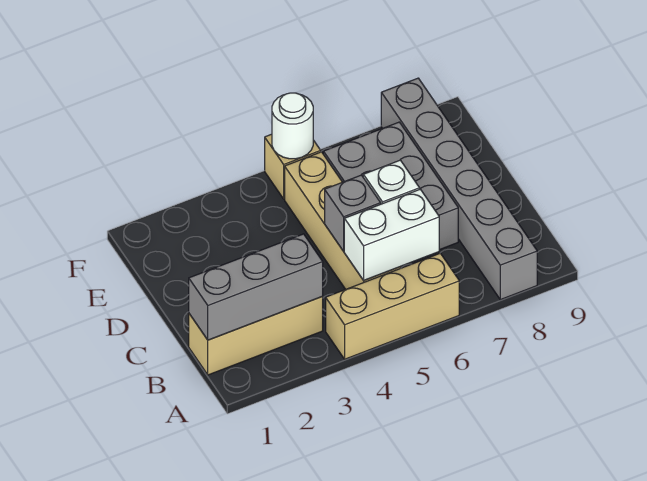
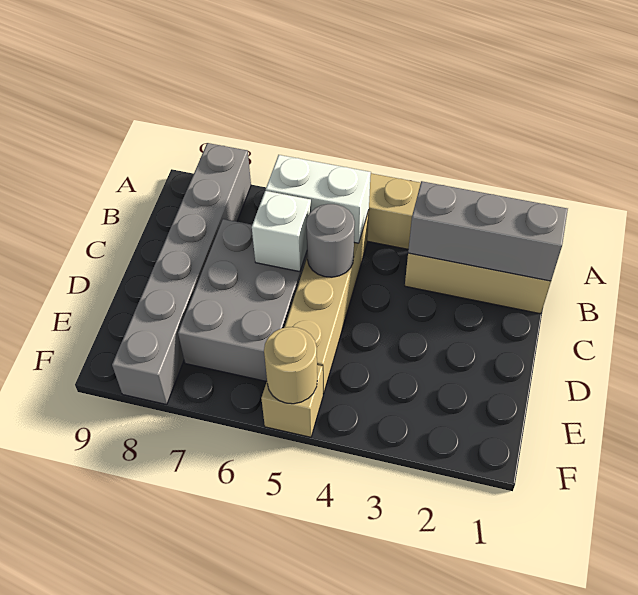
grey brick C5 level 2 -> grey round brick C5 level 2
white round brick F5 level 2 -> tan round brick F5 level 2

